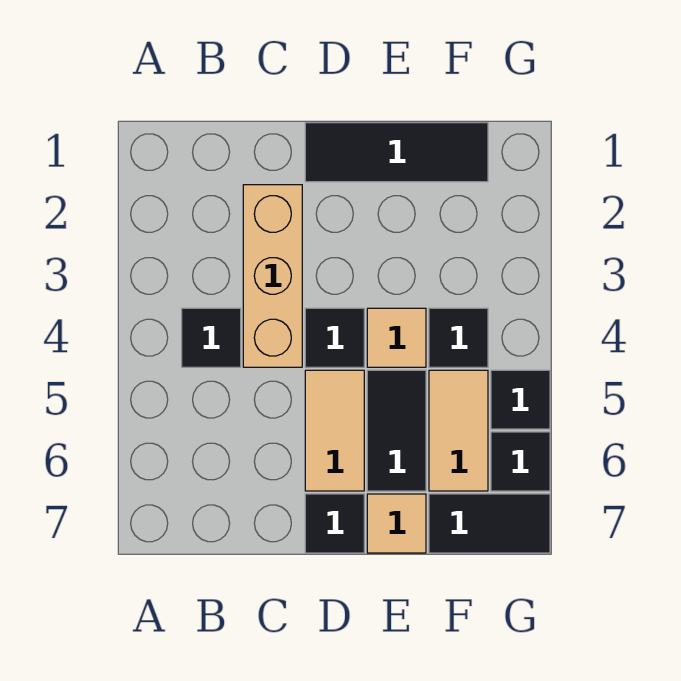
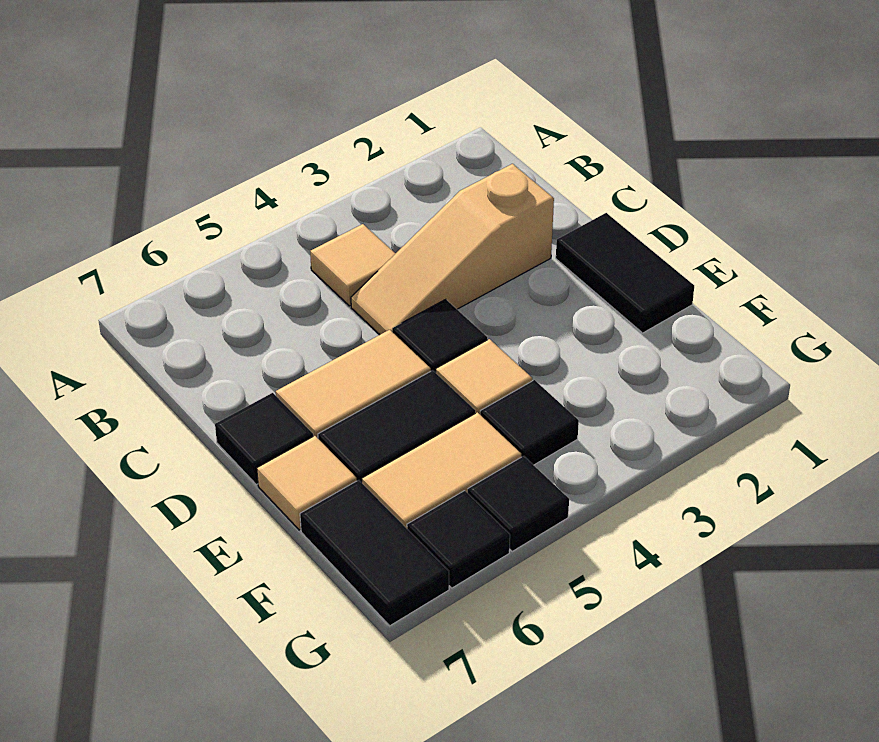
black tile B4 level 1 -> tan tile B4 level 1
tan brick C2:C4 level 1 -> tan slope C2:C4 level 1 top 2
black tile D1:F1 level 1 -> black tile D1:E1 level 1

